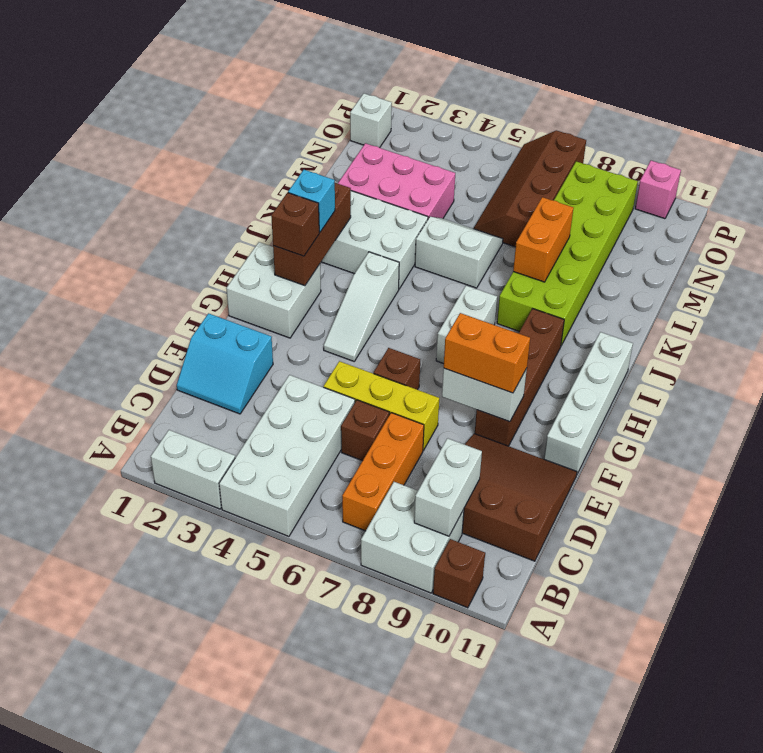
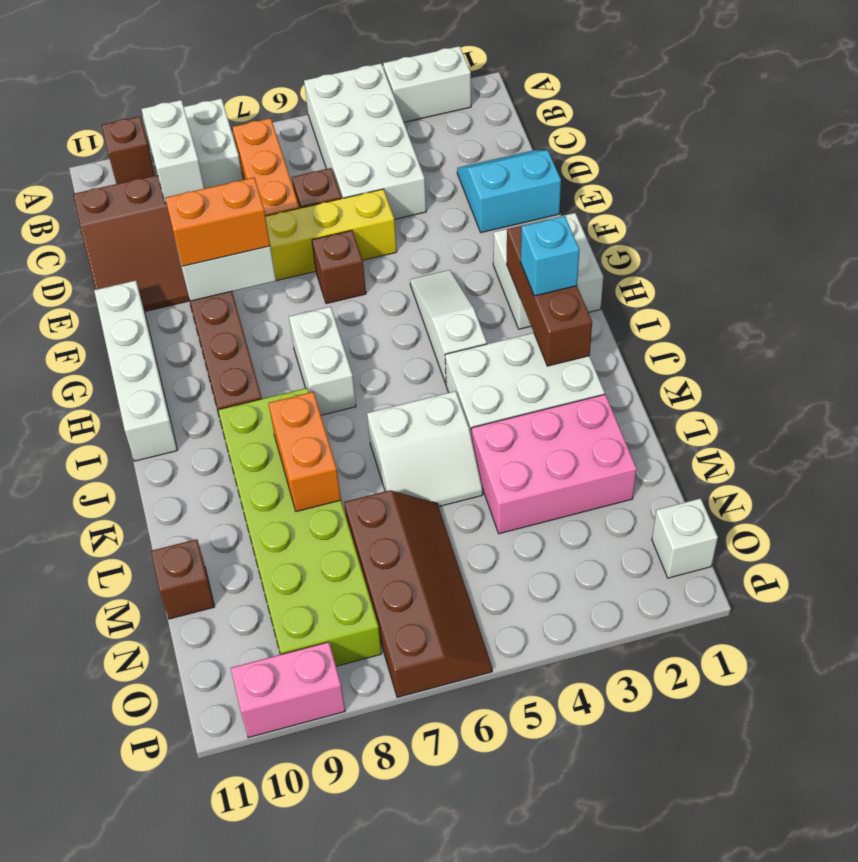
brown brick H2 level 3 -> brown brick M11 level 1
pink brick P10 level 1 -> pink brick P9:P10 level 1

